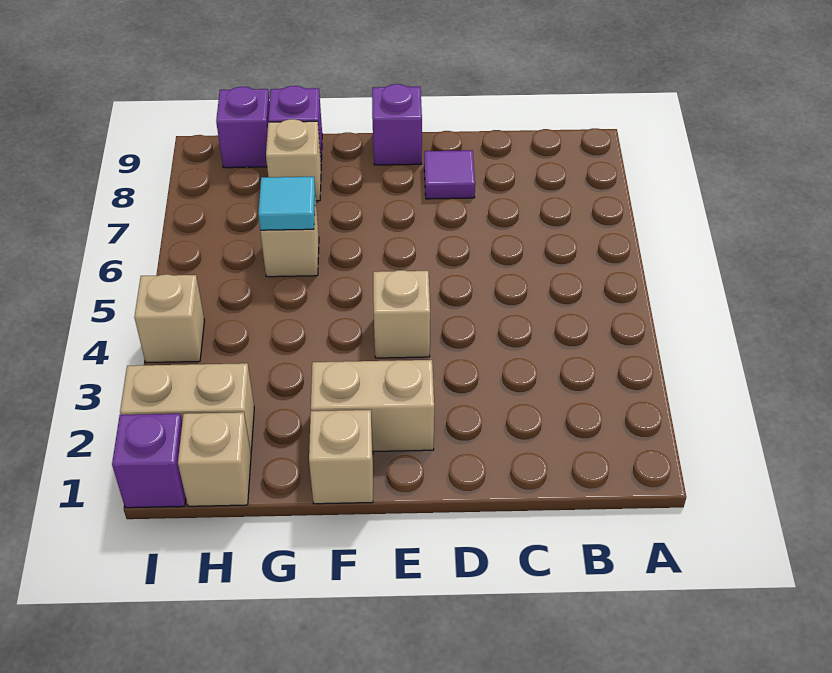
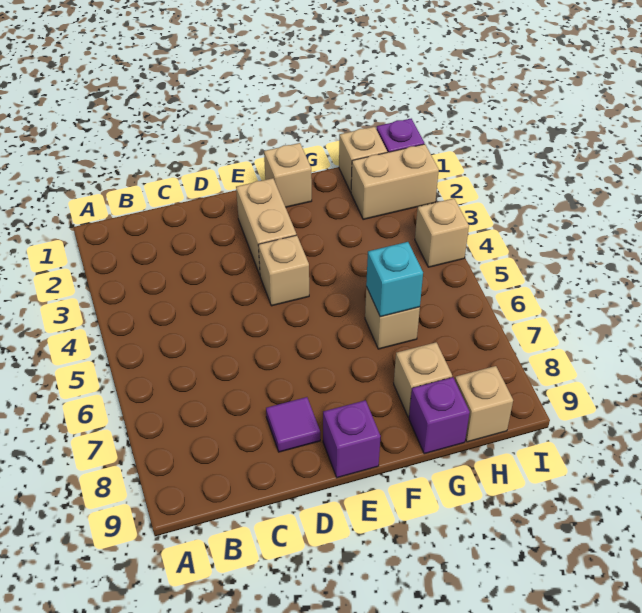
tan brick E2:F2 level 1 -> tan brick E2:E3 level 1
cyan tile G6 level 2 -> cyan brick G6 level 2
purple brick H9 level 1 -> tan brick H9 level 1

